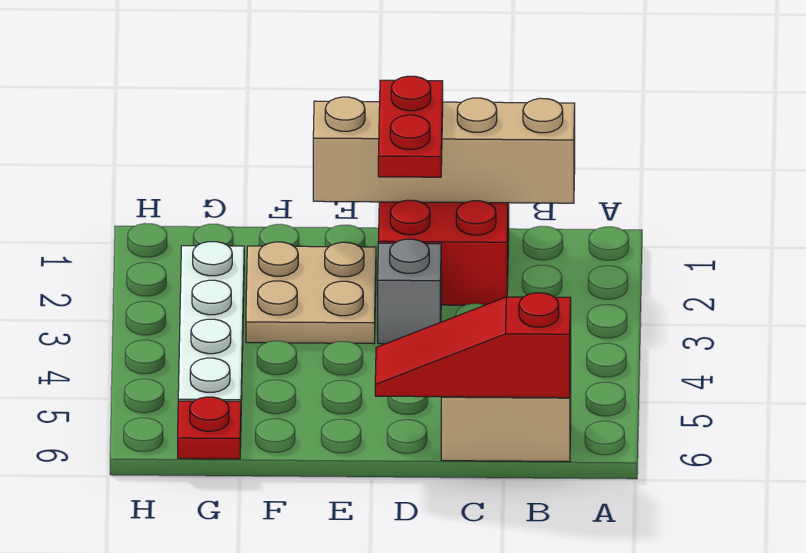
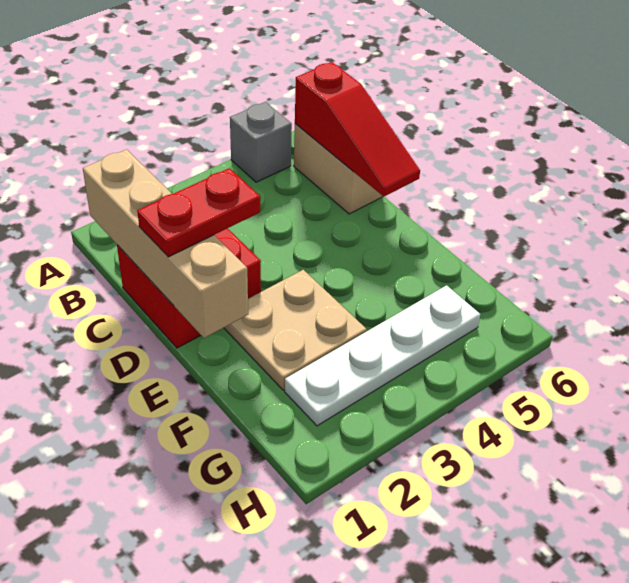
grey brick D3 level 1 -> grey brick A5 level 1
red plate G6 level 1 -> none

